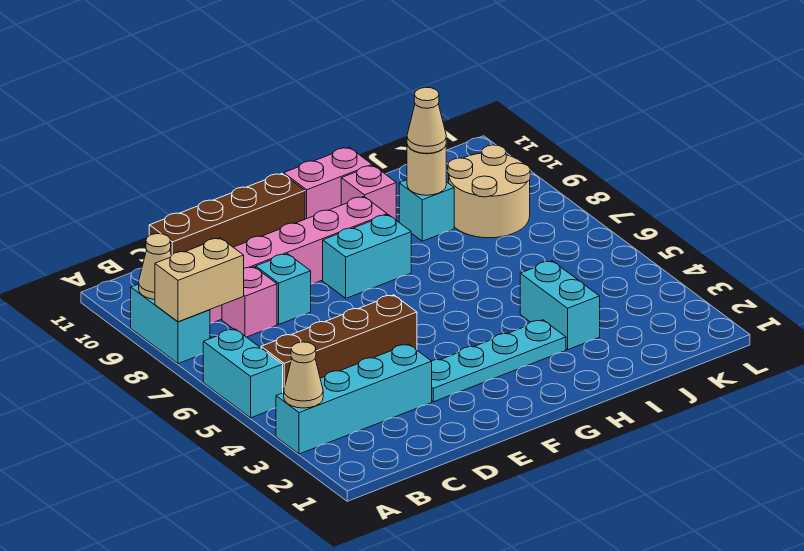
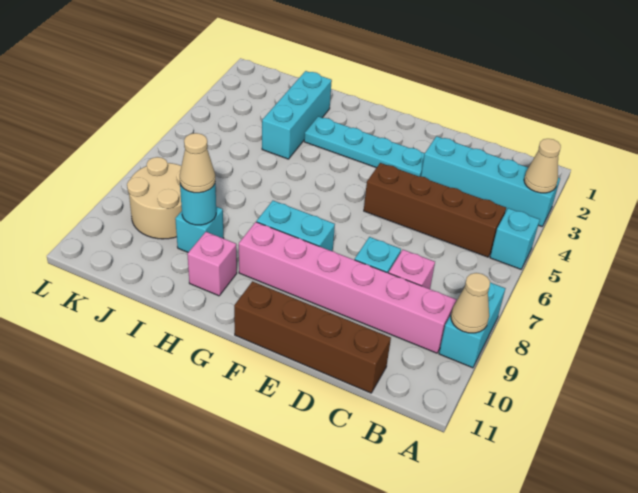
cyan brick A5:A6 level 1 -> cyan brick A5 level 1
tan brick A8:B8 level 2 -> none
pink brick G11:H11 level 1 -> none
cyan brick I3:I4 level 1 -> cyan brick I2:I4 level 1
tan round brick I9 level 2 -> cyan round brick I9 level 2

